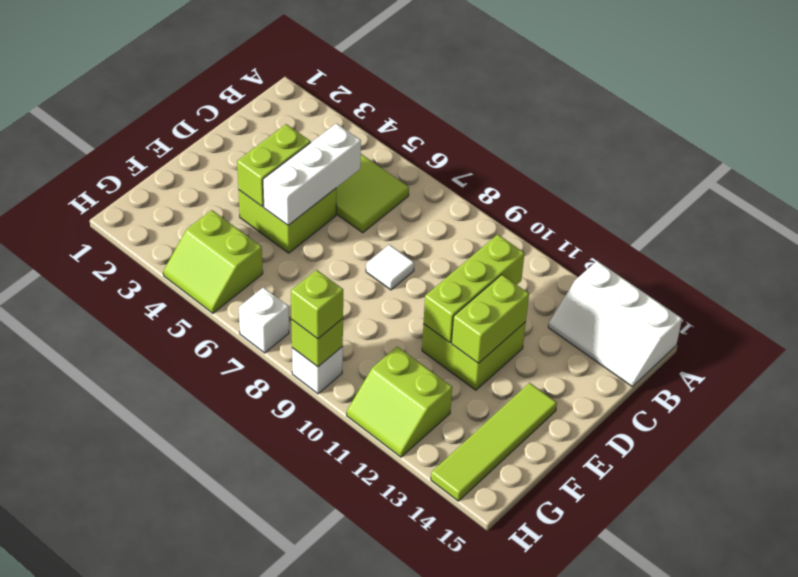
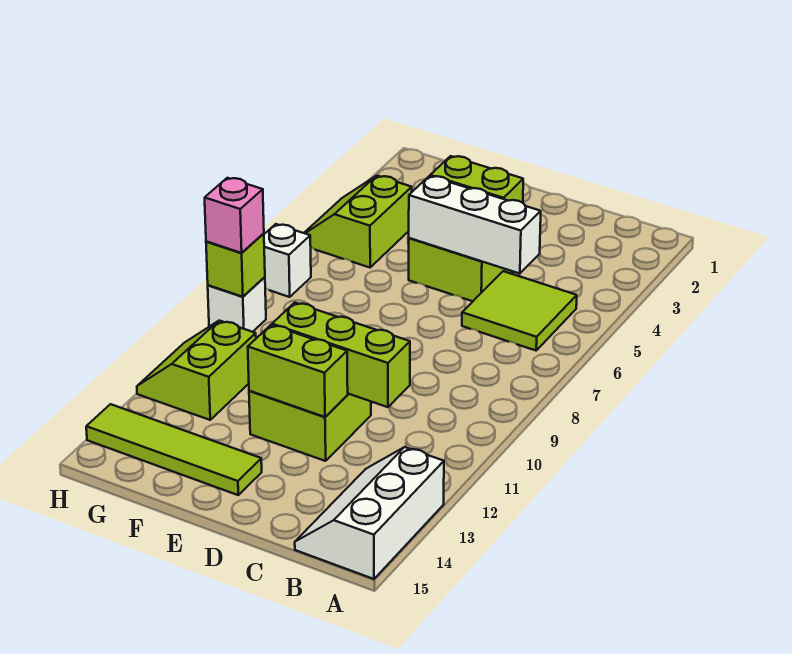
white tile D8 level 1 -> none
lime brick H9 level 3 -> pink brick H9 level 3

